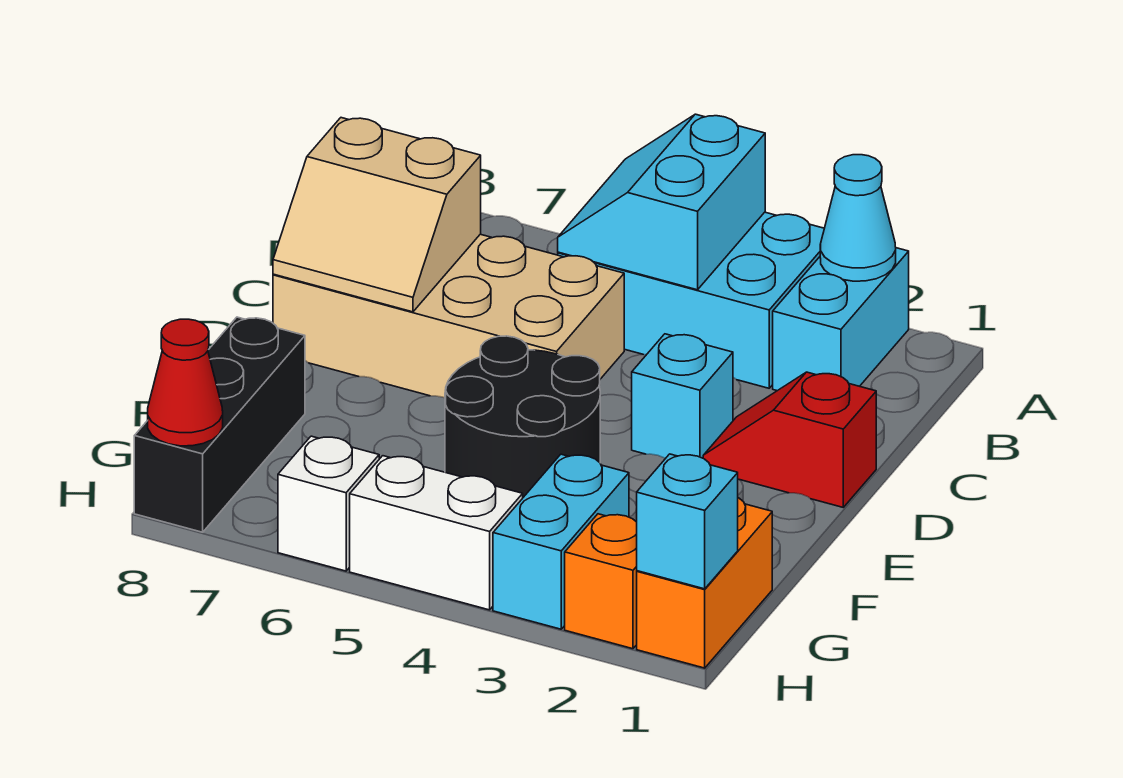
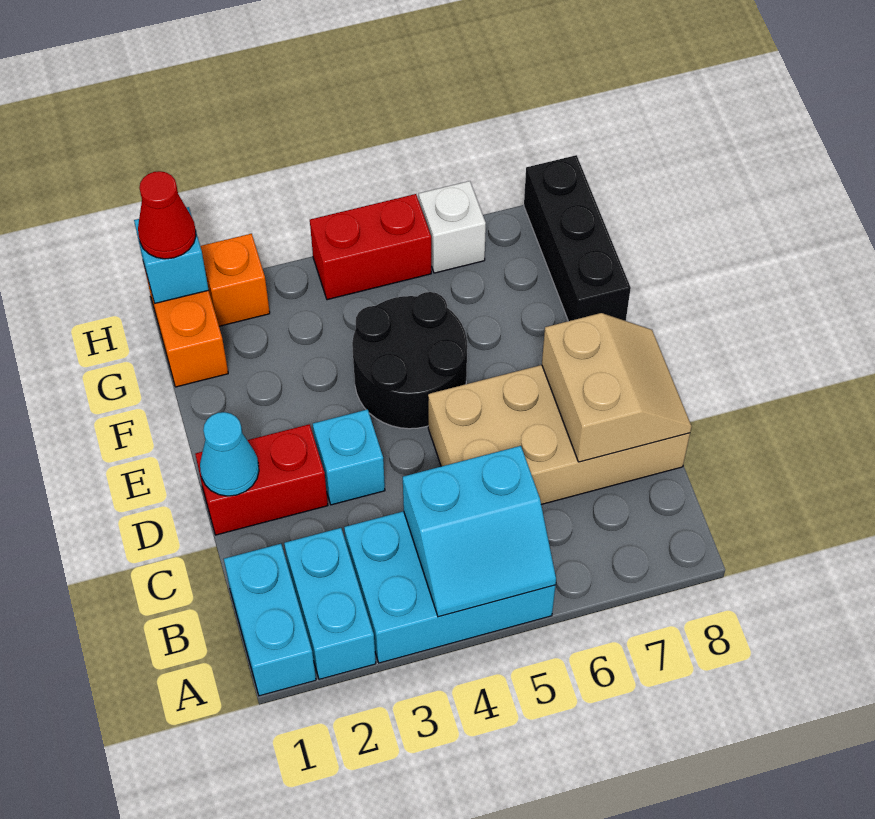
cyan cone A2 level 2 -> cyan cone D1 level 2
cyan slope A4:B5 level 2 top 4 -> cyan slope A4:B5 level 2 top B
tan slope C7:D8 level 2 top C -> tan slope C7:D8 level 2 top 7
red slope D1:D2 level 1 top 1 -> red brick D1:D2 level 1
cyan brick G3:H3 level 1 -> cyan brick A1:B1 level 1
white brick H4:H5 level 1 -> red brick H4:H5 level 1
red cone H8 level 2 -> red cone H1 level 3

